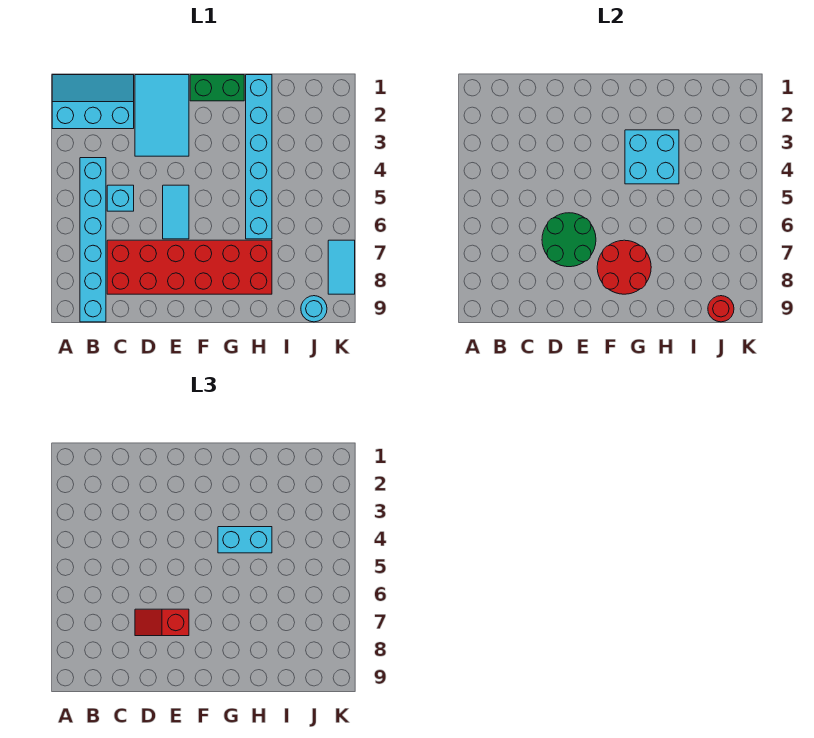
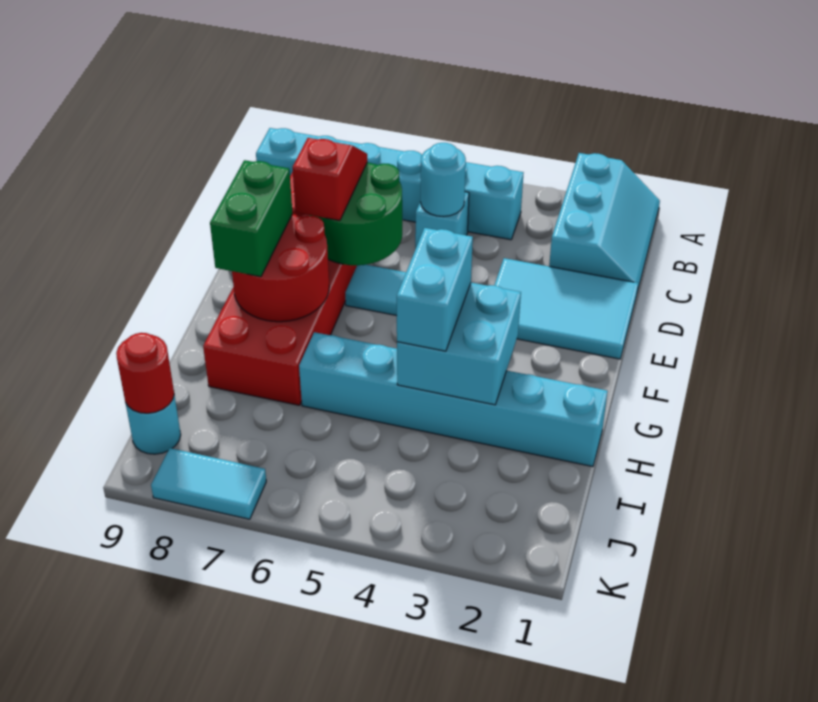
none -> cyan round brick C5 level 2
green brick F1:G1 level 1 -> green brick F8:G8 level 3

